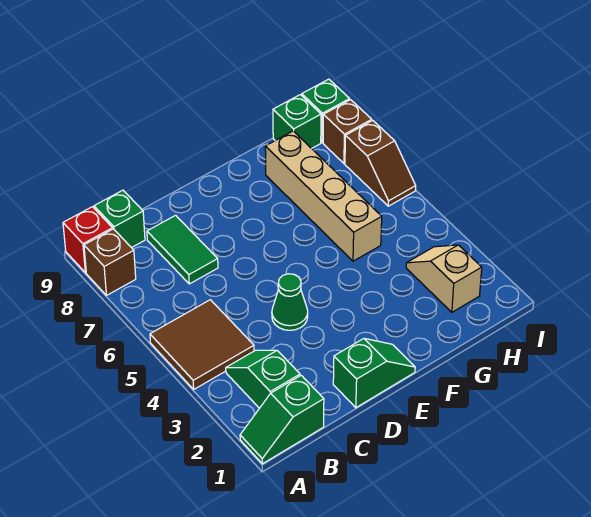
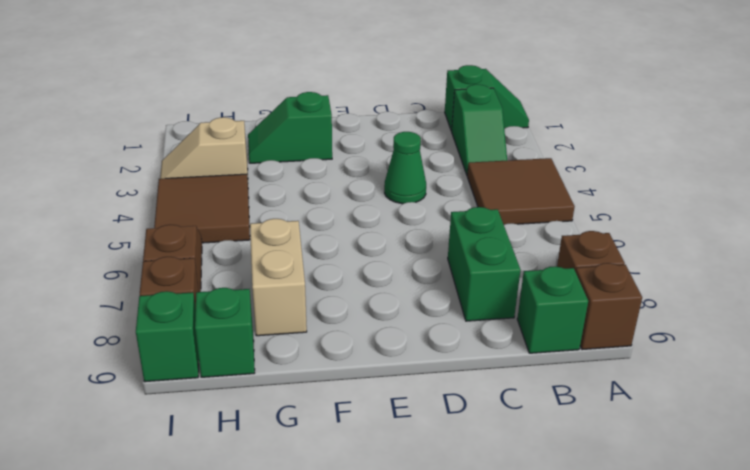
red brick A9 level 1 -> brown brick A9 level 1
green tile C7:C8 level 1 -> green brick C7:C8 level 1
green slope D1:E1 level 1 top D -> green slope F2:G2 level 1 top F
tan brick G5:G8 level 1 -> tan brick G7:G8 level 1
tan slope H2:H3 level 1 top 2 -> tan slope H3:I3 level 1 top H
none -> brown tile H4:I5 level 1

